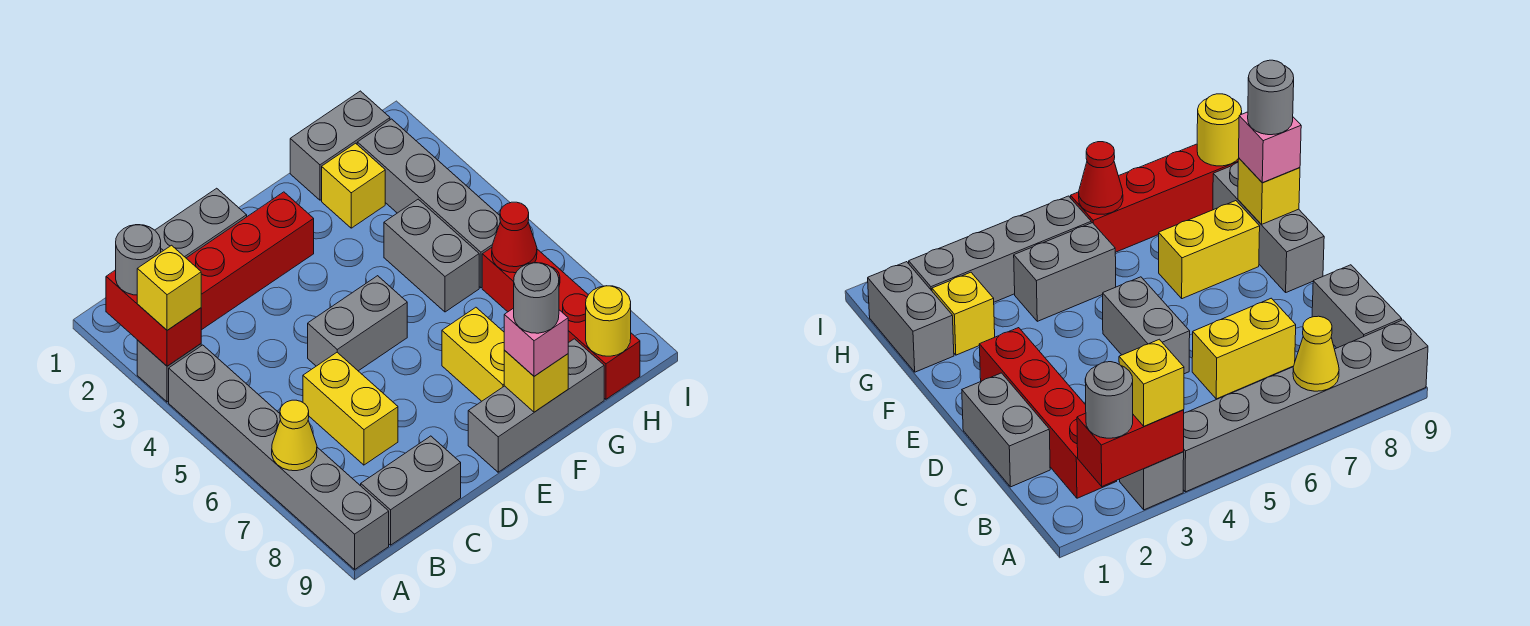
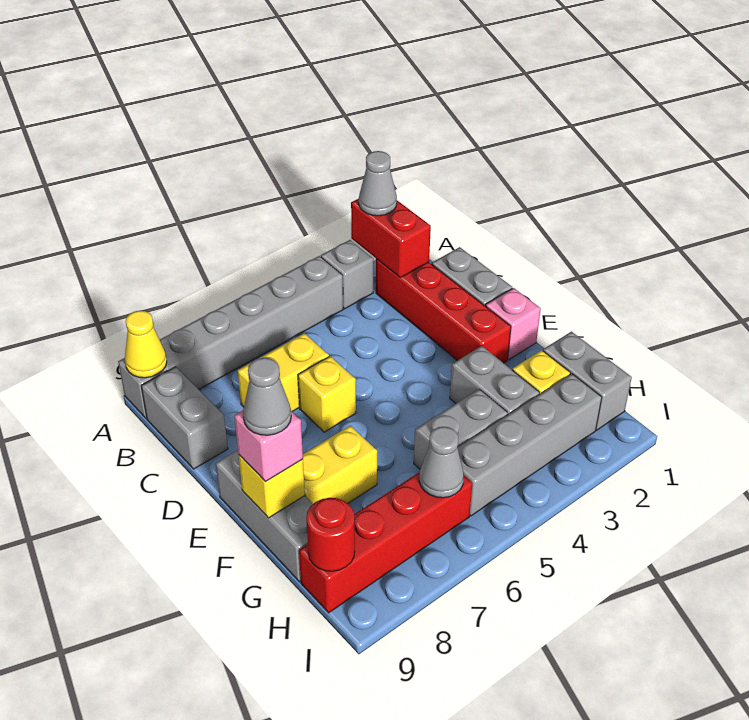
red brick A2:A3 level 2 -> red brick A2:B2 level 2
grey round brick A2 level 3 -> grey cone A2 level 3
yellow brick A3 level 3 -> yellow brick D6 level 1
yellow cone A7 level 2 -> yellow cone A9 level 2
grey brick D5:E5 level 1 -> grey brick F3:G3 level 1
none -> pink brick E1 level 1
grey round brick F9 level 4 -> grey cone F9 level 4
red cone H6 level 2 -> grey cone H6 level 2
yellow round brick H9 level 2 -> red round brick H9 level 2

